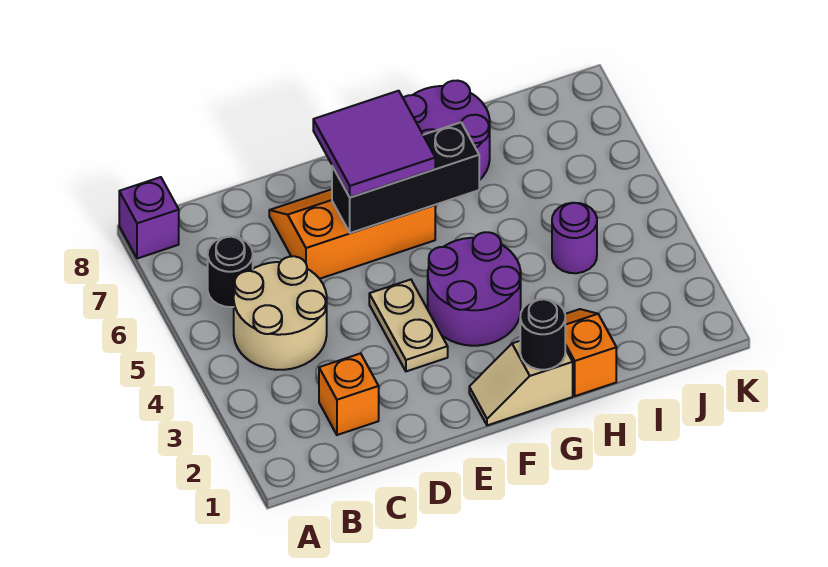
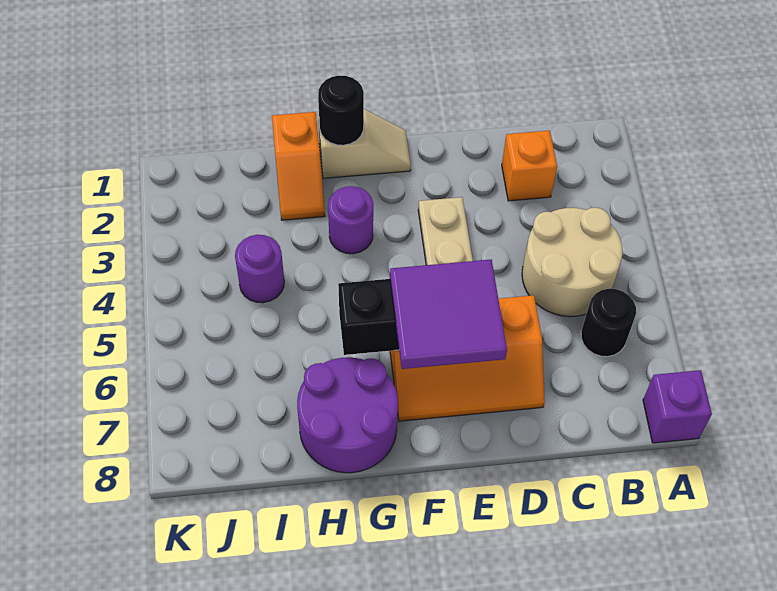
purple round brick F3:G4 level 1 -> purple round brick G3 level 1

